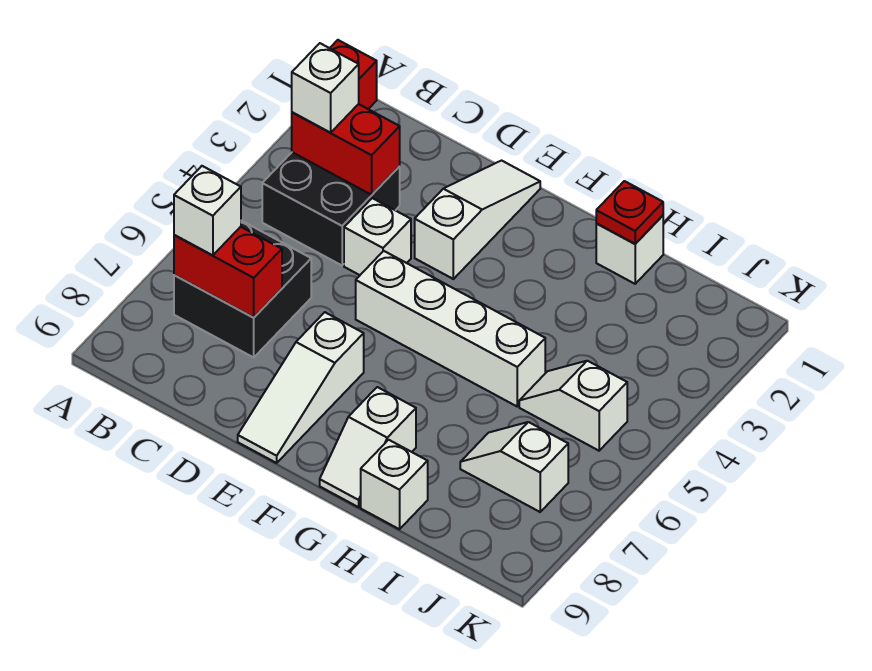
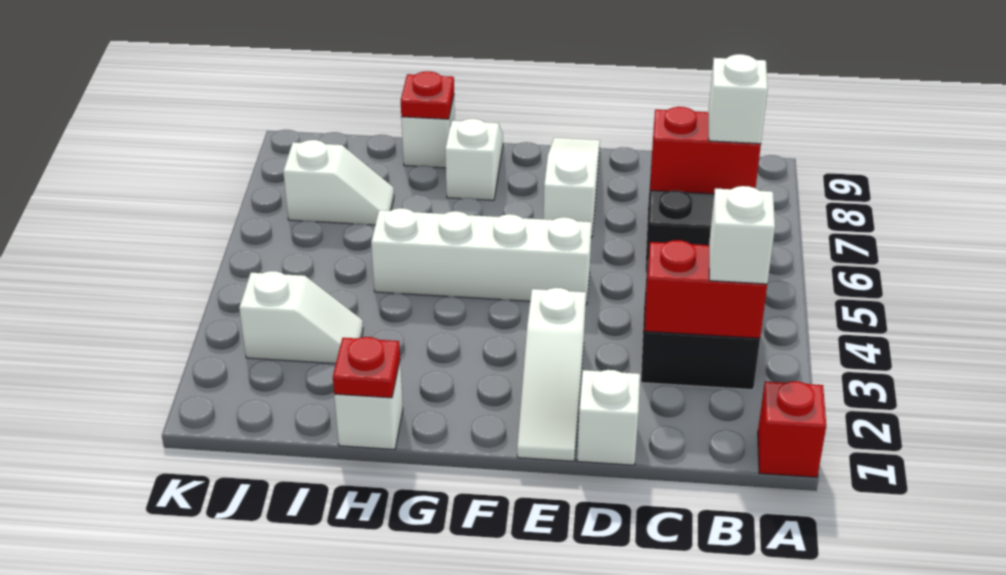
white brick D4 level 1 -> white brick D1 level 1
none -> red plate H9 level 2
white slope I5:J5 level 1 top J -> white slope I3:J3 level 1 top J

